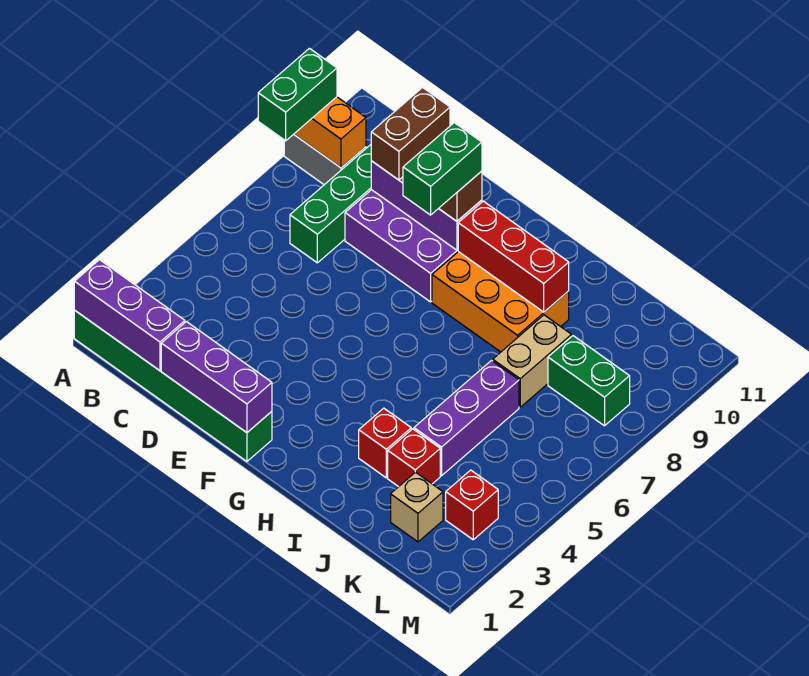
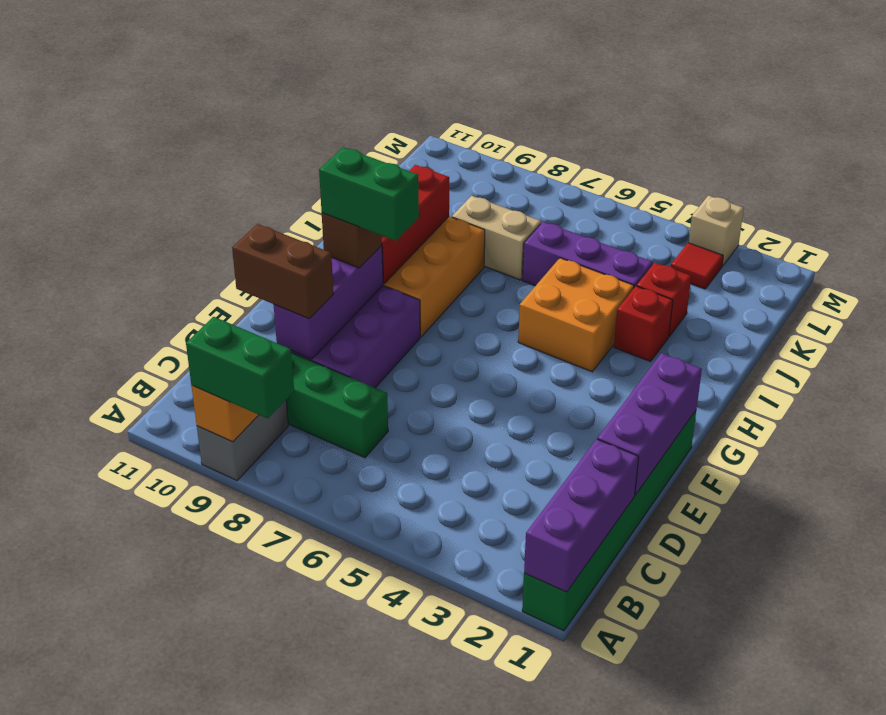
none -> orange brick H4:I5 level 1
tan brick K2 level 1 -> tan brick M3 level 1
green brick K8:L8 level 1 -> none
red brick L3 level 1 -> red tile L3 level 1

